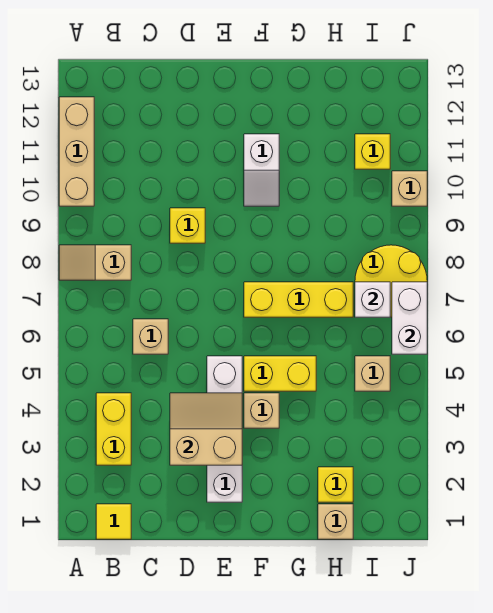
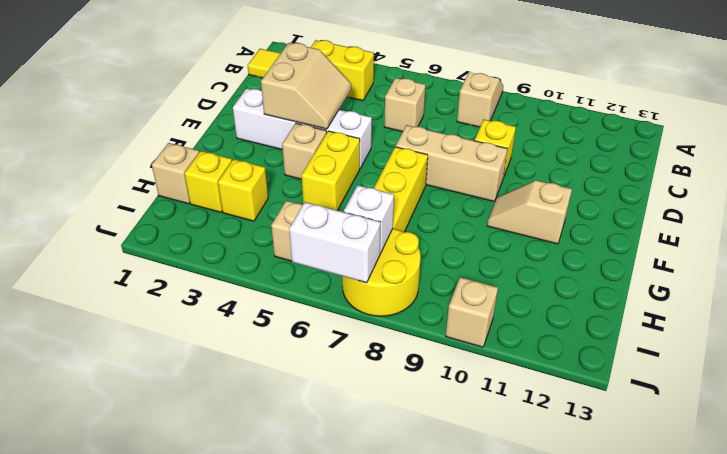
tan brick A10:A12 level 1 -> tan brick E7:E9 level 1
white slope F10:F11 level 1 top 11 -> tan slope F10:F11 level 1 top 11
yellow brick I11 level 1 -> yellow brick H3 level 1

